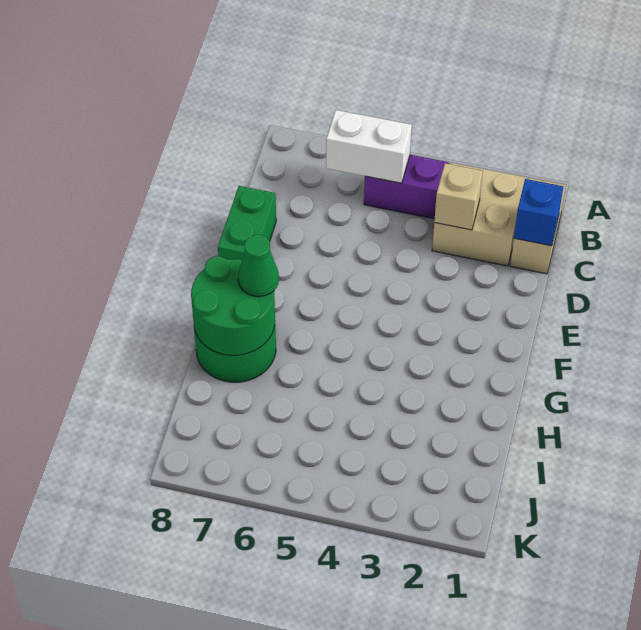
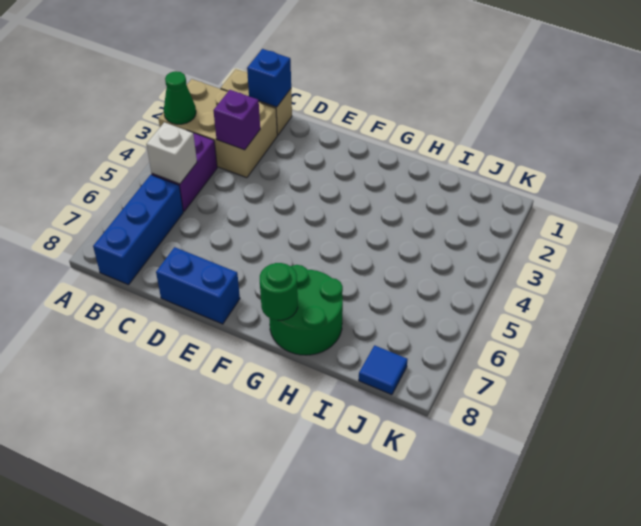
tan brick B2:C3 level 1 -> tan brick A2:C3 level 1
white brick B5:B6 level 2 -> white brick B5 level 2
none -> blue brick B6:B8 level 1
tan brick C3 level 2 -> purple brick C3 level 2
green brick D8:E8 level 1 -> blue brick D8:E8 level 1
green round brick G7:H8 level 2 -> green round brick G8 level 2
green cone G7 level 3 -> green cone A3 level 2
none -> blue tile J8 level 1

